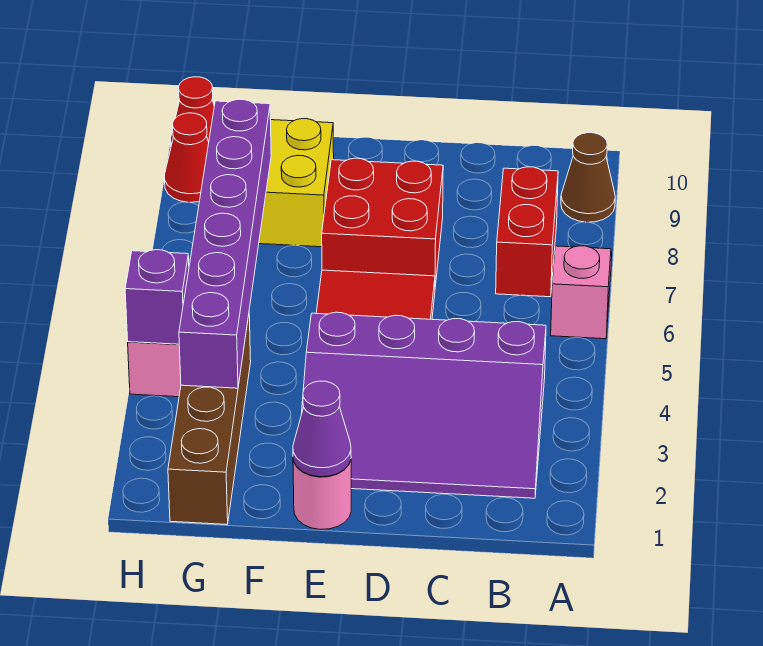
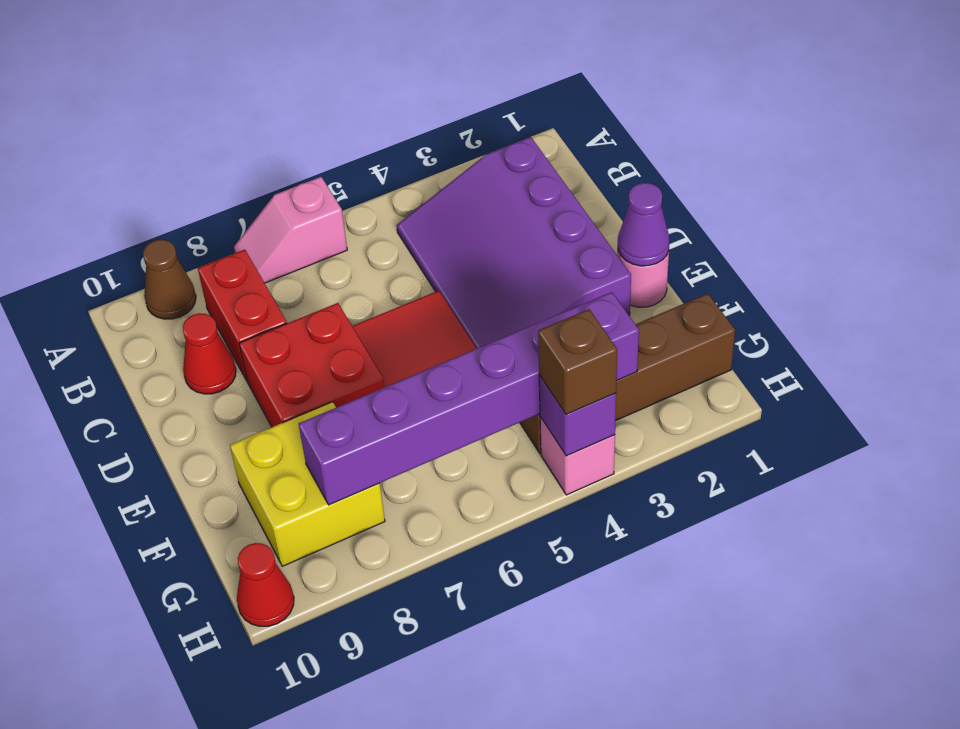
purple slope B2:E4 level 1 top 4 -> purple slope B2:E4 level 1 top 2
red brick B7:B8 level 1 -> red brick B8:C8 level 1
none -> brown brick H4 level 3
red cone H9 level 1 -> red cone C9 level 1

